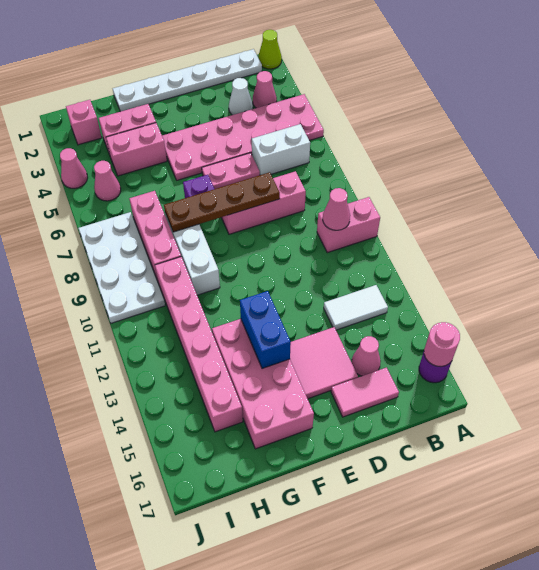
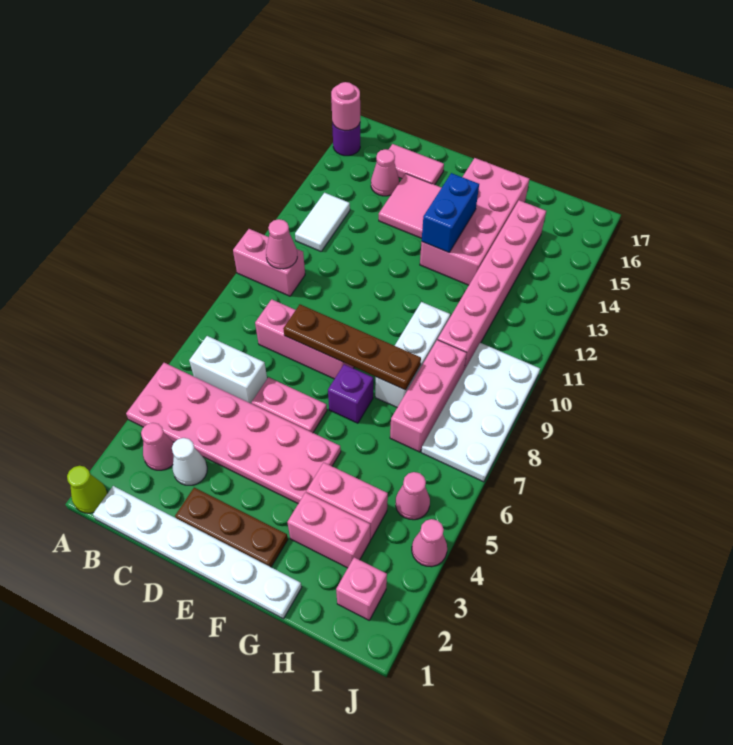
white tile B13:C13 level 1 -> white tile B12:B13 level 1
none -> brown plate D2:F2 level 1

